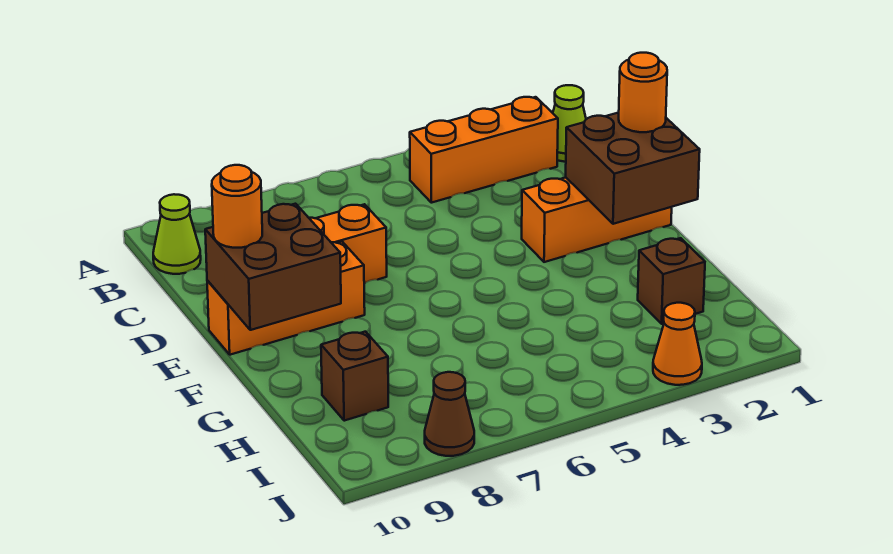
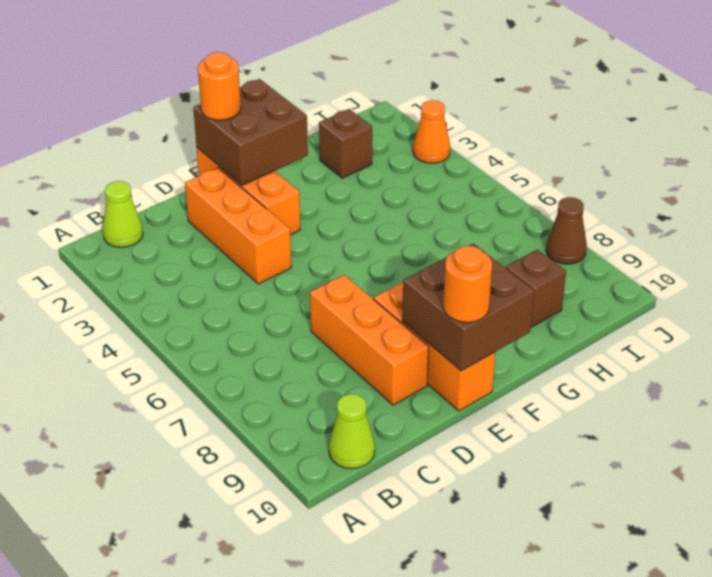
orange brick B2:B4 level 1 -> orange brick D2:D4 level 1

